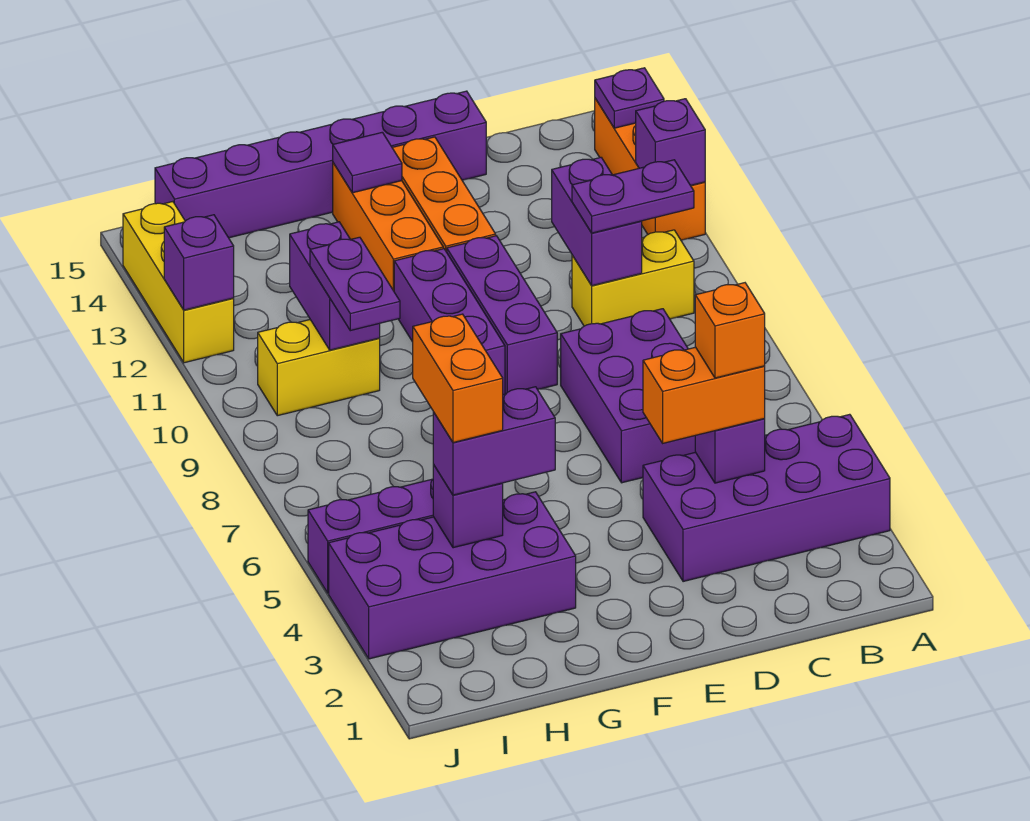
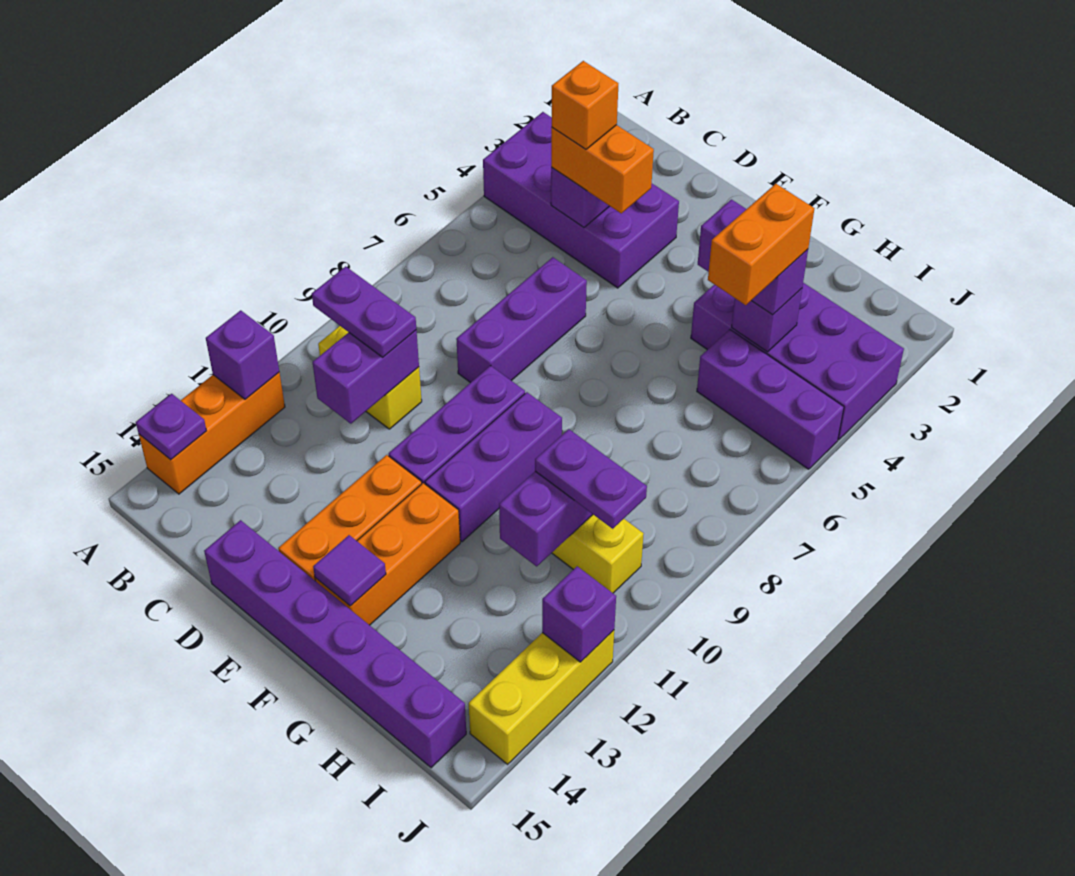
purple brick C6:D8 level 1 -> purple brick D6:D8 level 1
purple plate H9:H10 level 3 -> purple plate H10:I10 level 3

